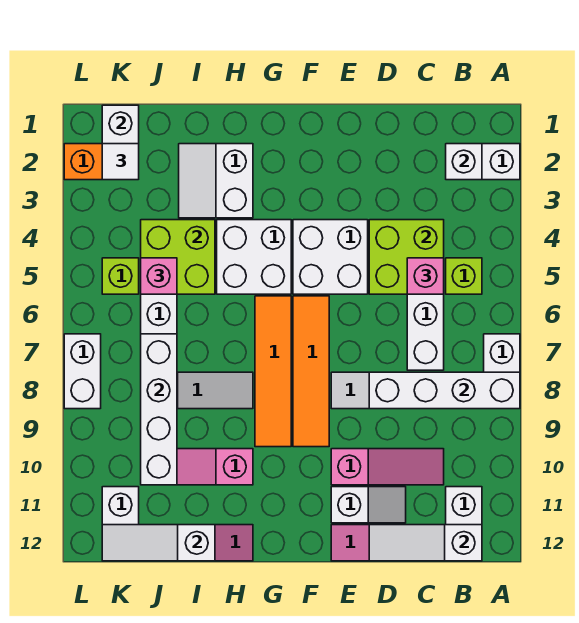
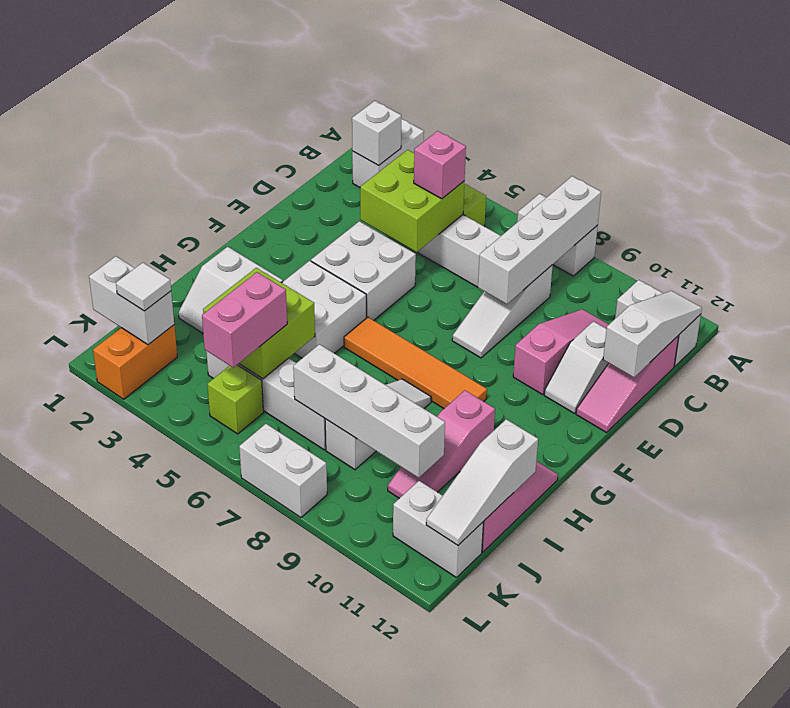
white slope B12:D12 level 2 top B -> white slope B12:D12 level 2 top D
white slope D11:E11 level 1 top E -> white slope D11:E11 level 1 top D
orange tile F6:F9 level 1 -> none
pink brick J5 level 3 -> pink brick J5:K5 level 3

